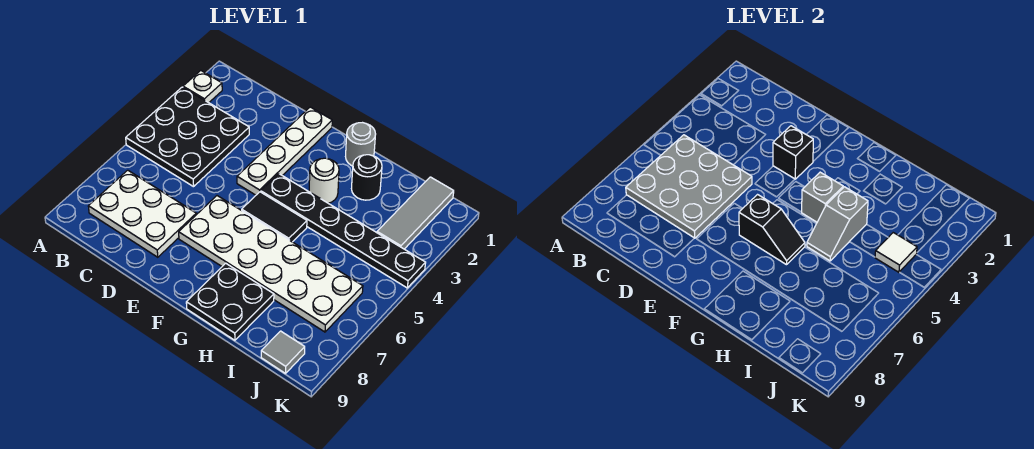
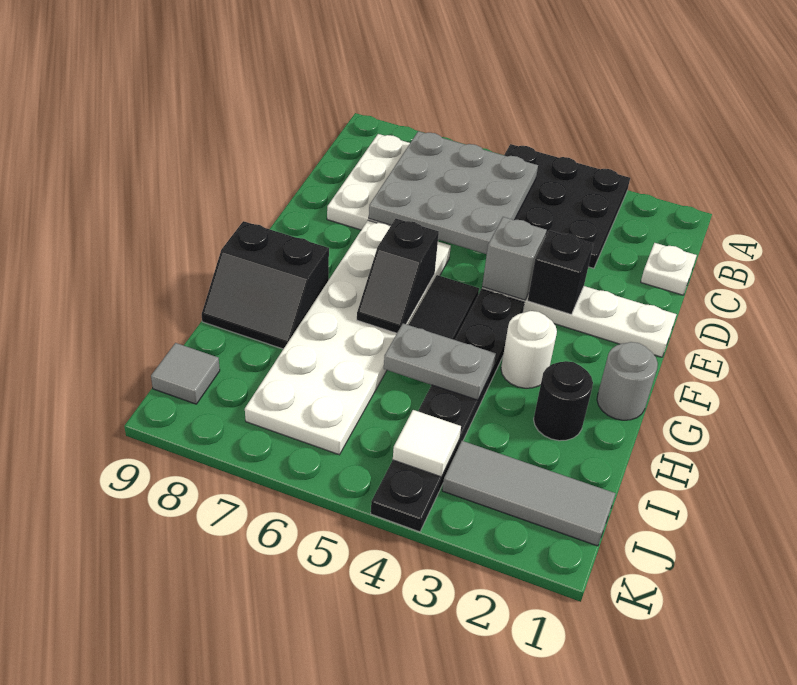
white plate A2 level 1 -> white plate C1 level 1
grey brick G4 level 2 -> grey brick E4 level 2
black plate G8:H9 level 1 -> black slope G8:H9 level 1 top G
grey slope H4:H5 level 2 top 4 -> grey plate H4:H5 level 2

